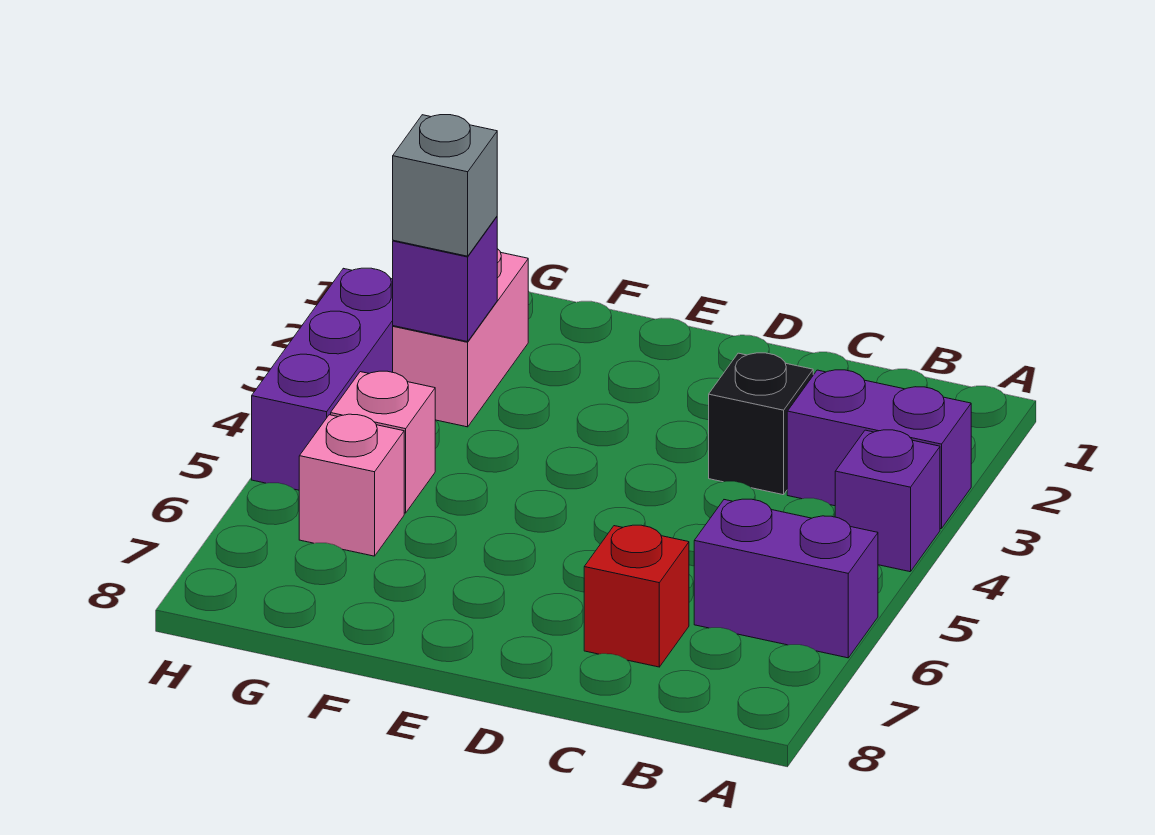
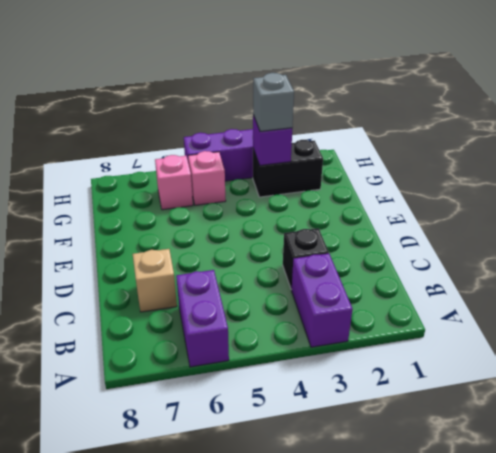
purple brick A4 level 1 -> none
red brick C7 level 1 -> tan brick C7 level 1
pink brick G2:G3 level 1 -> black brick G2:G3 level 1

